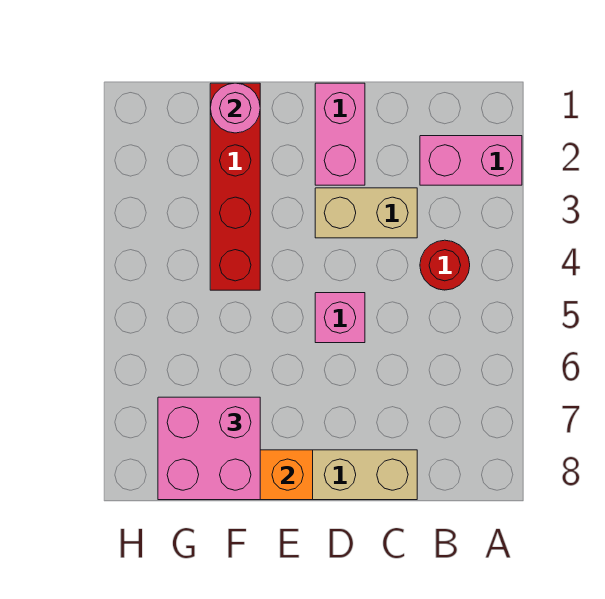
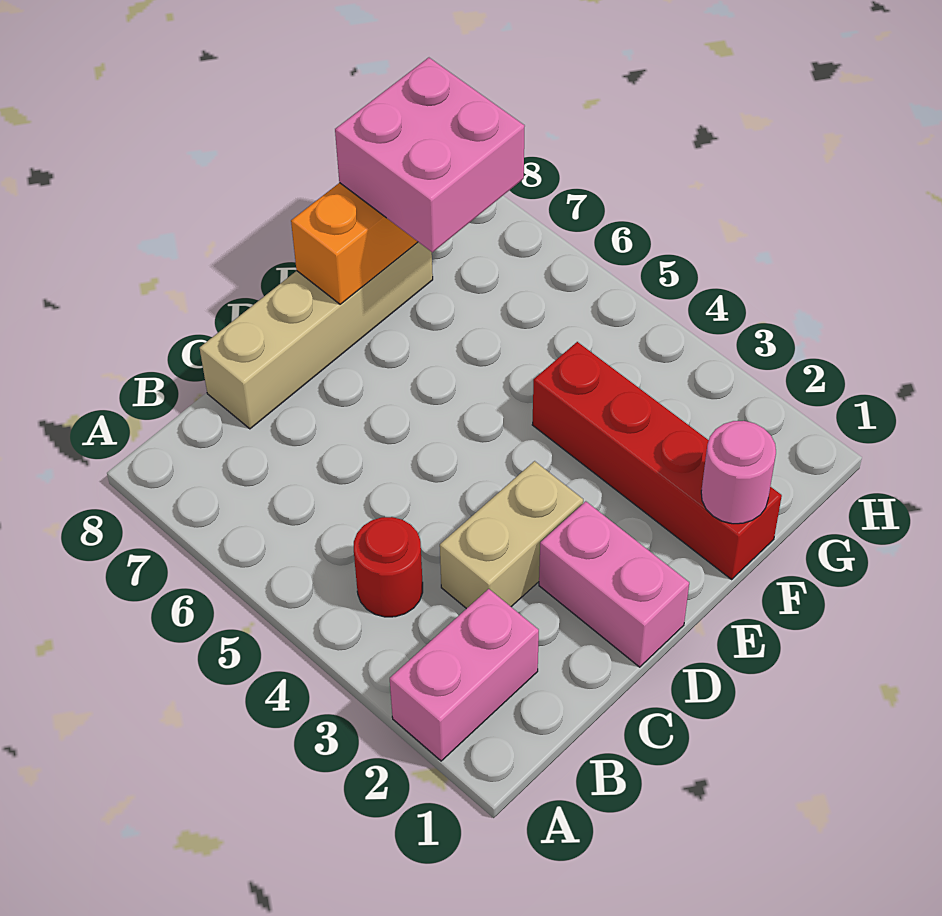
pink brick D5 level 1 -> none

